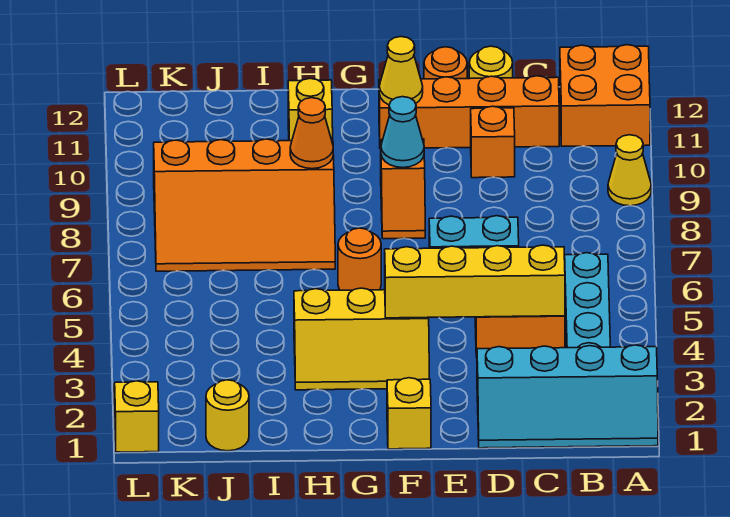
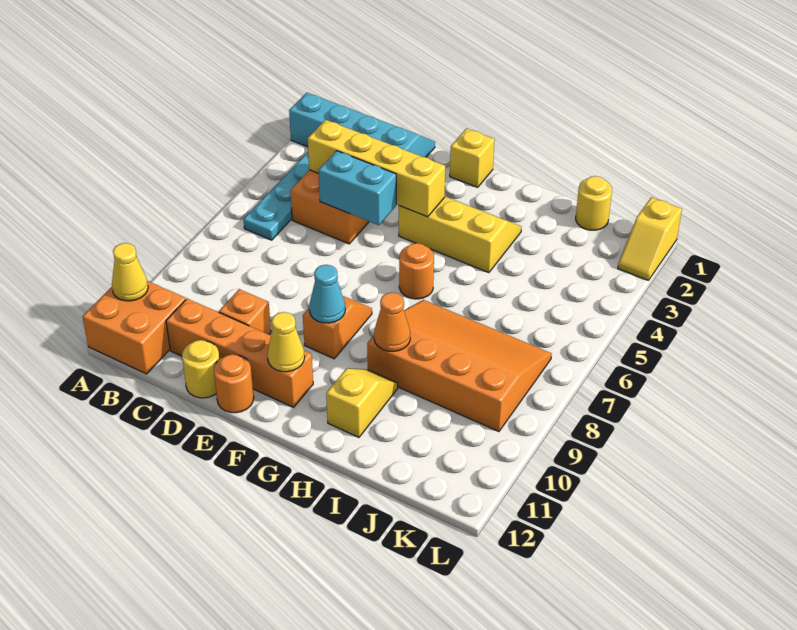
yellow cone A9 level 1 -> yellow cone A11 level 2

